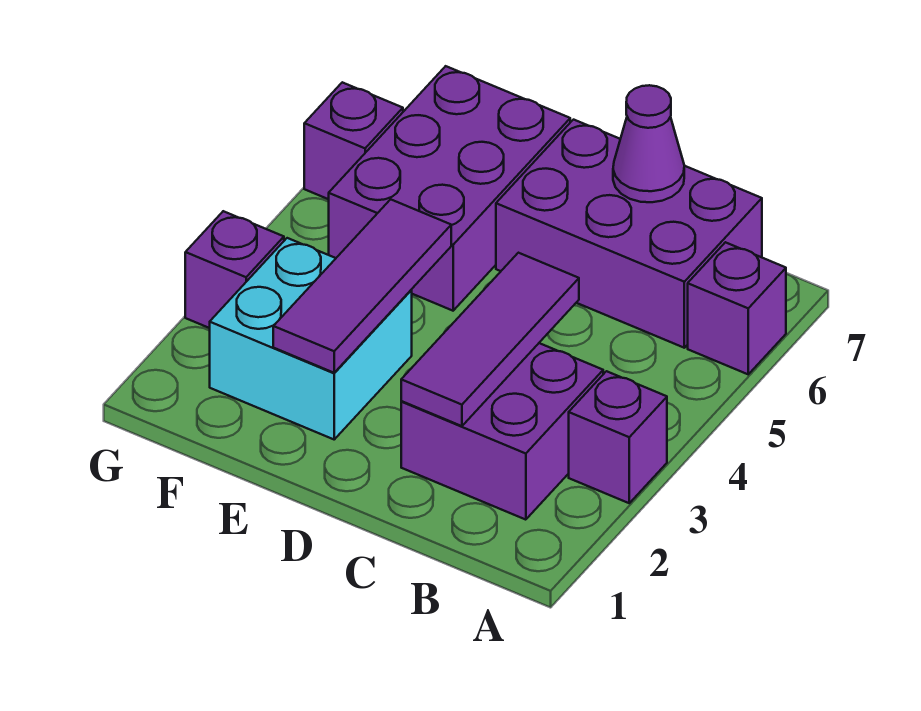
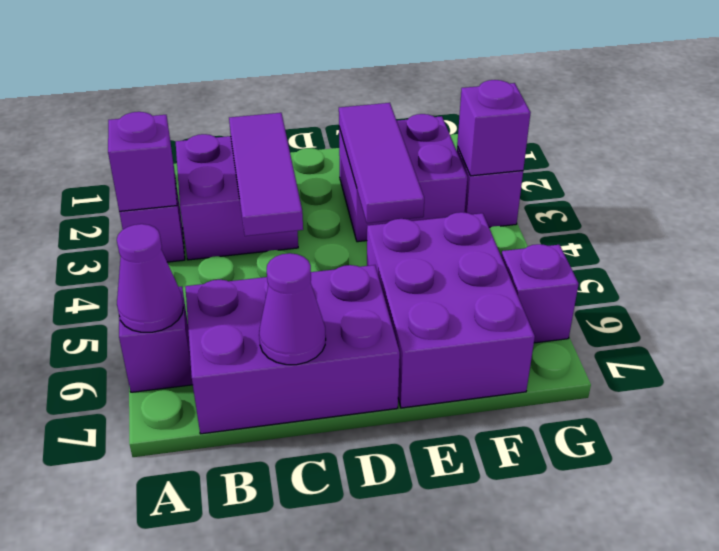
none -> purple brick A3 level 2
none -> purple cone A6 level 2
cyan brick E2:F3 level 1 -> purple brick E2:F3 level 1
none -> purple brick G3 level 2

